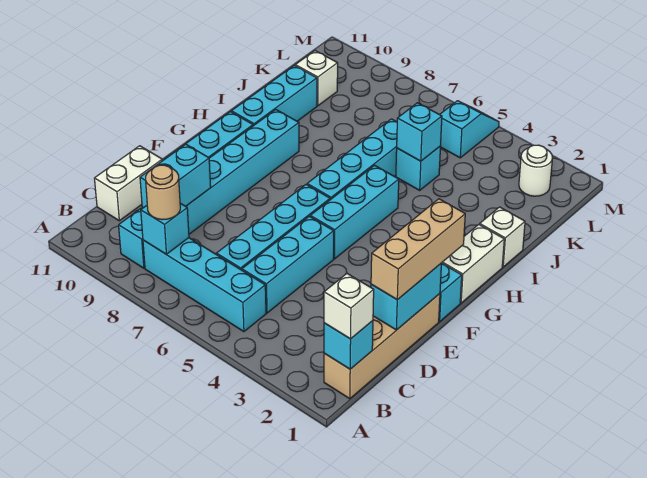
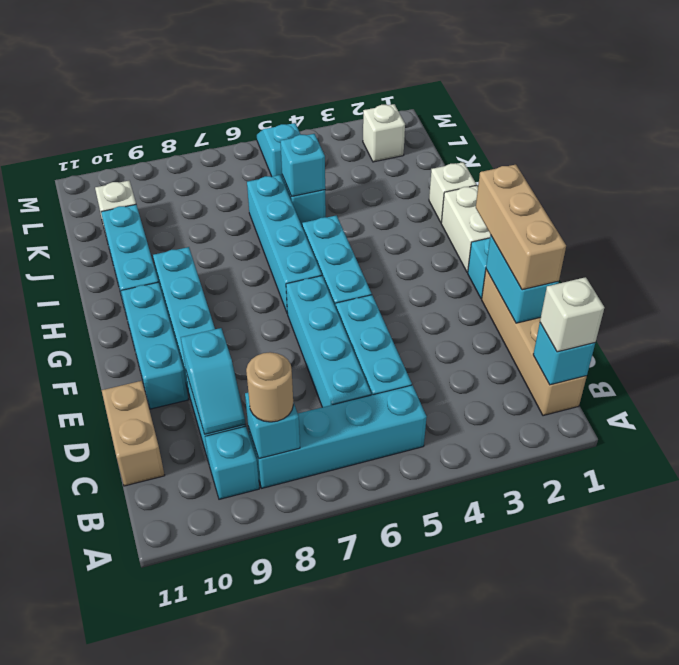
cyan brick C9:D9 level 2 -> cyan slope C9:D9 level 2 top D
white brick C11:D11 level 1 -> tan brick C11:D11 level 1
white round brick L2 level 1 -> white brick L2 level 1

